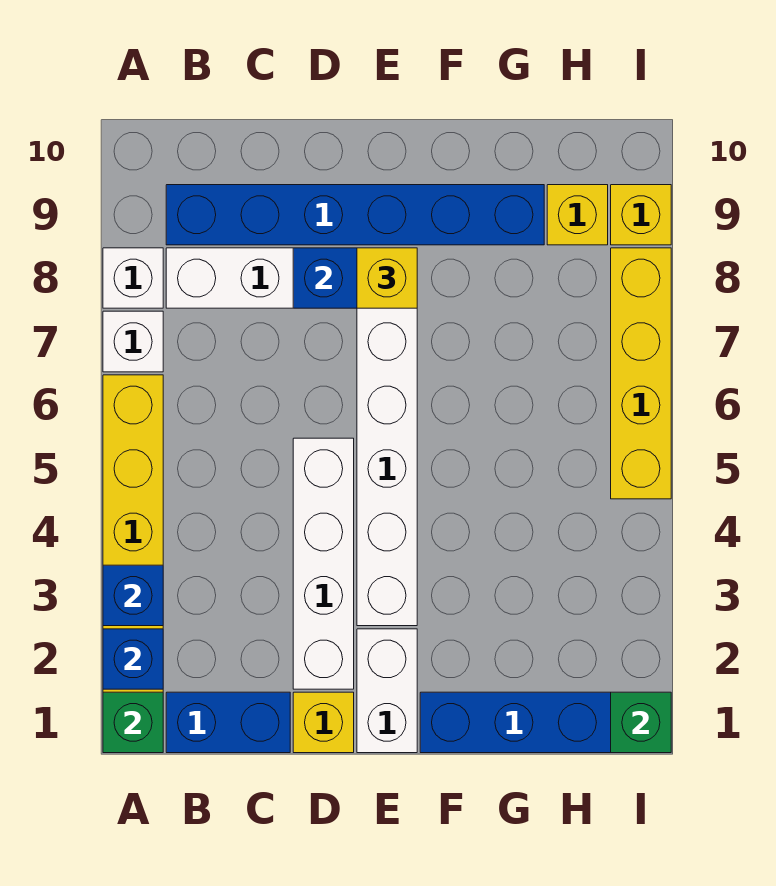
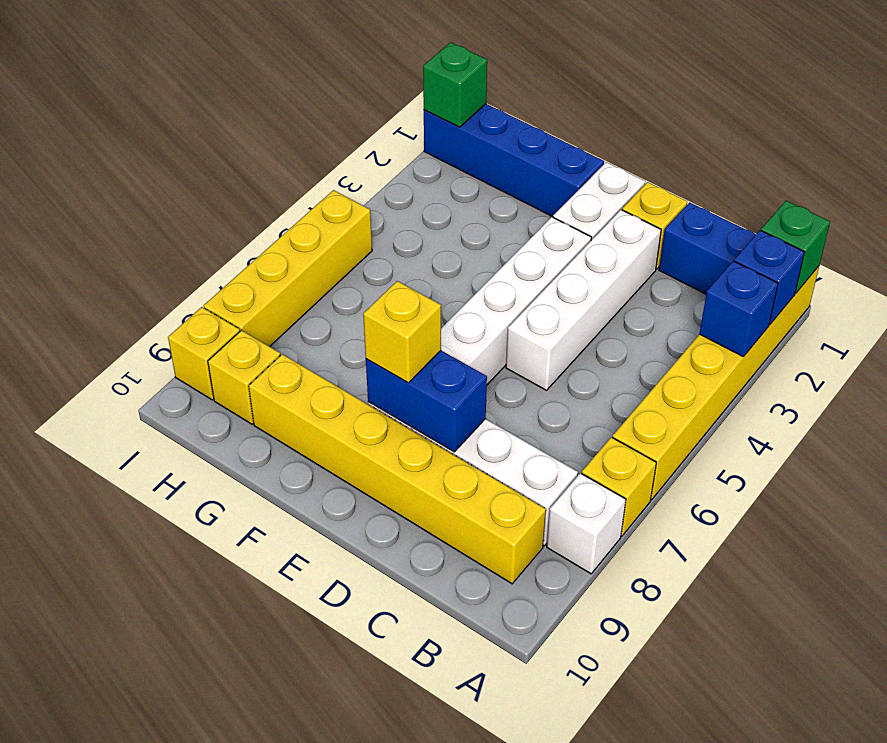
white brick A7 level 1 -> yellow brick A7 level 1
blue brick B9:G9 level 1 -> yellow brick B9:G9 level 1

